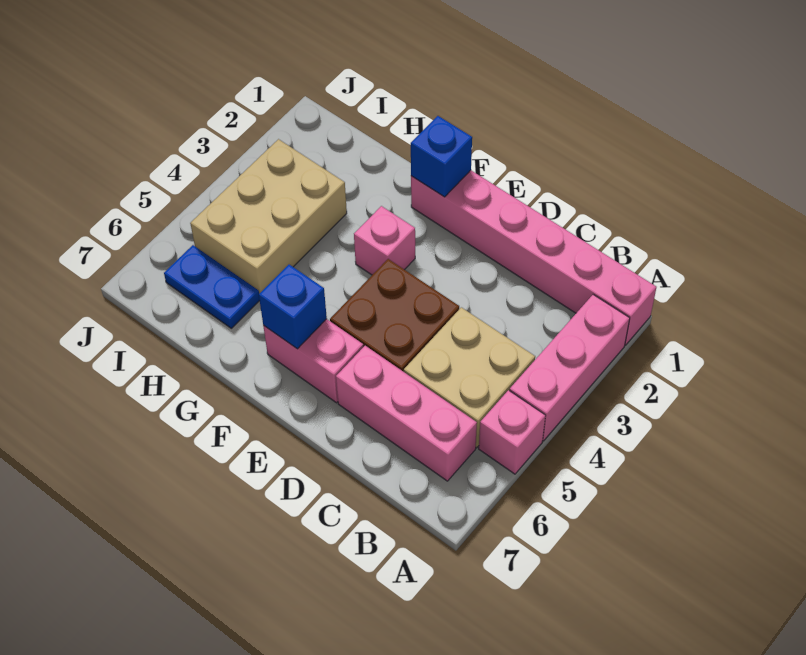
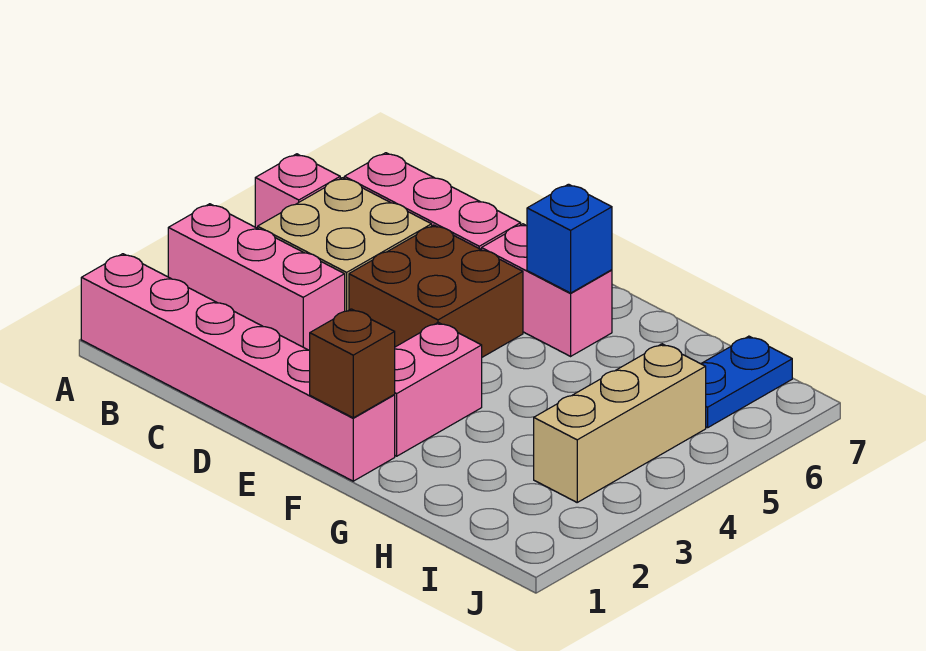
pink brick A2:A4 level 1 -> pink brick A3:C3 level 1
blue brick F1 level 2 -> brown brick F1 level 2
pink brick F3 level 1 -> pink brick F2:F3 level 1
tan brick H3:I5 level 1 -> tan brick I3:I5 level 1
blue plate H6:I6 level 1 -> blue plate I6:I7 level 1

